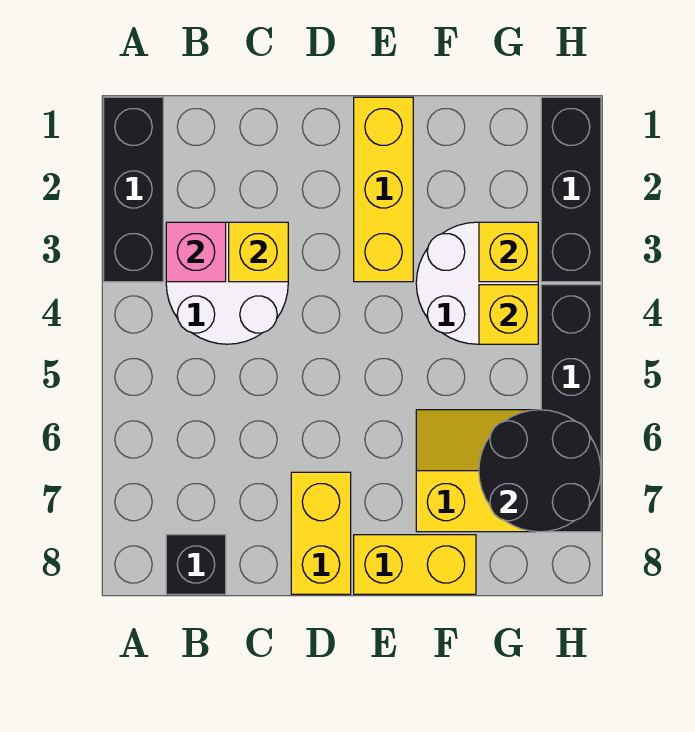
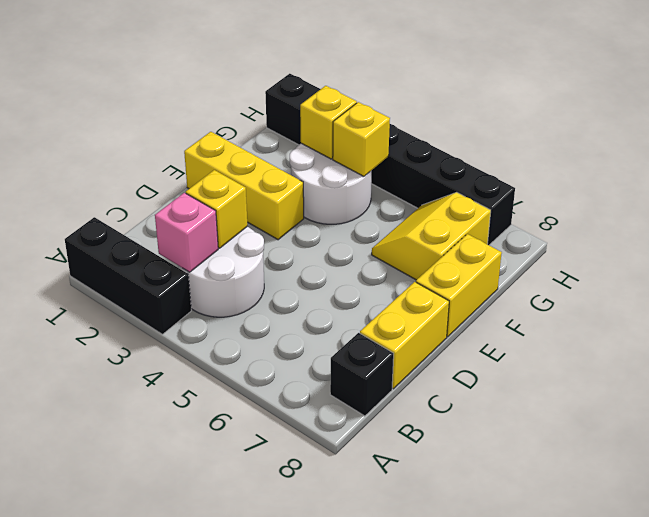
yellow brick D7:D8 level 1 -> yellow brick C8:D8 level 1
black round brick G6:H7 level 2 -> none

